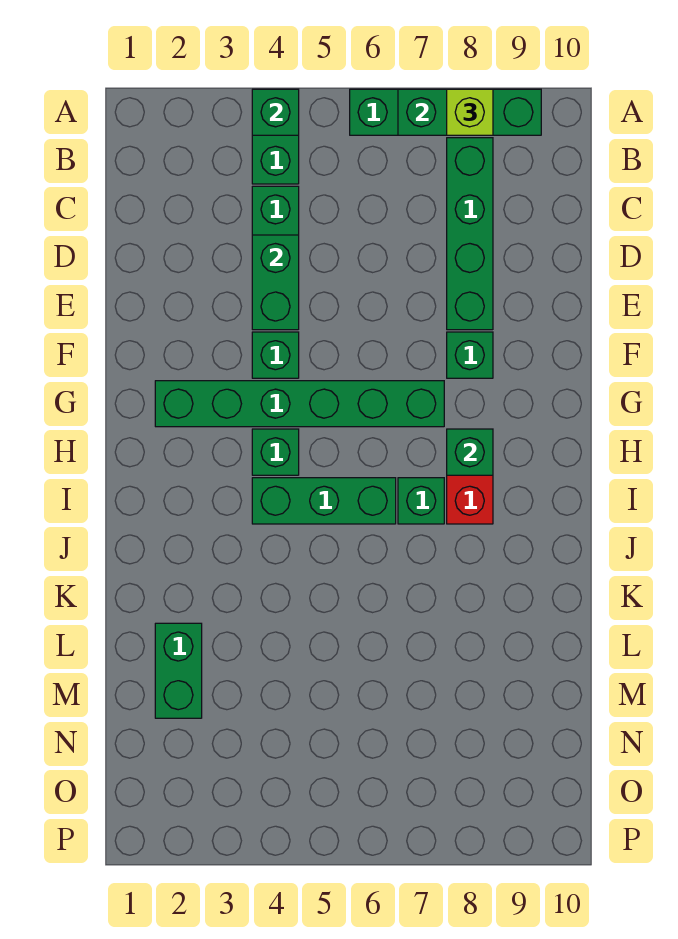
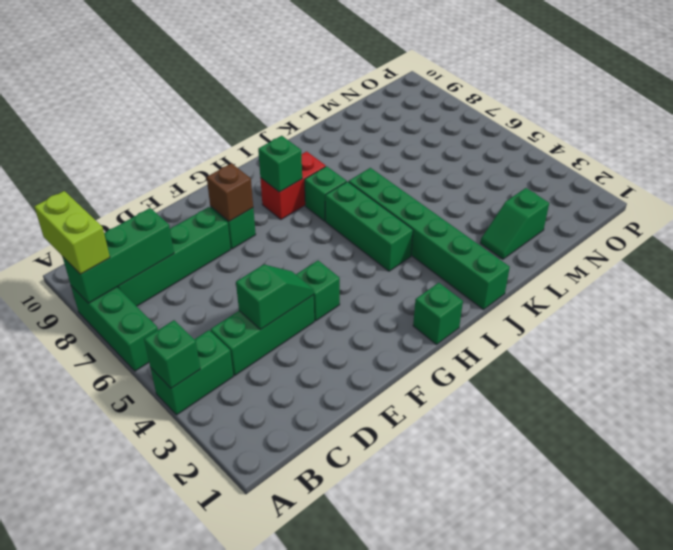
green brick A7:A9 level 2 -> green brick A8:C8 level 2
lime brick A8 level 3 -> lime brick A8:A9 level 3
green brick D4:E4 level 2 -> green slope D4:E4 level 2 top D
none -> brown brick F8 level 2
green brick G2:G7 level 1 -> green brick J1:J6 level 1
green brick H4 level 1 -> green brick H1 level 1
green brick L2:M2 level 1 -> green slope L2:M2 level 1 top M

